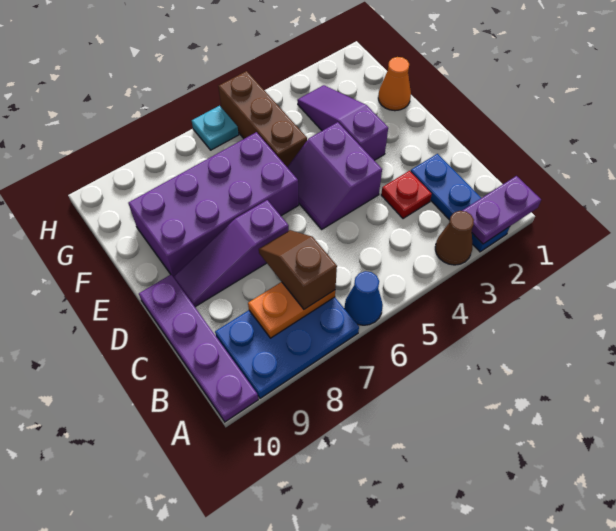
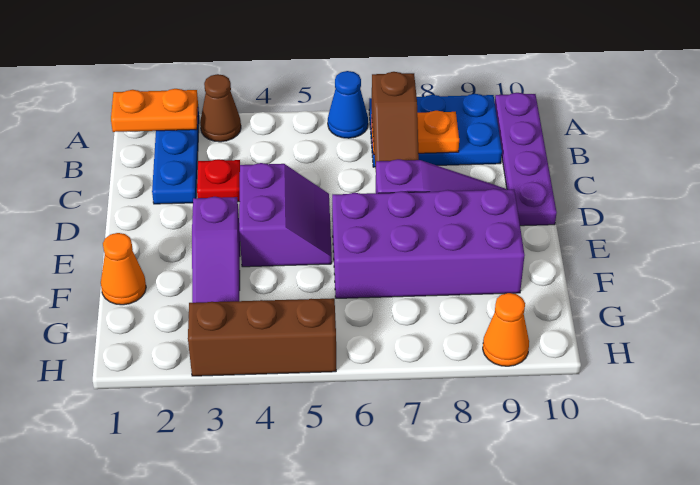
purple plate A1:A2 level 2 -> orange plate A1:A2 level 2
brown brick F5:H5 level 1 -> brown brick H3:H5 level 1
cyan plate H6 level 1 -> none
none -> orange cone H9 level 1

